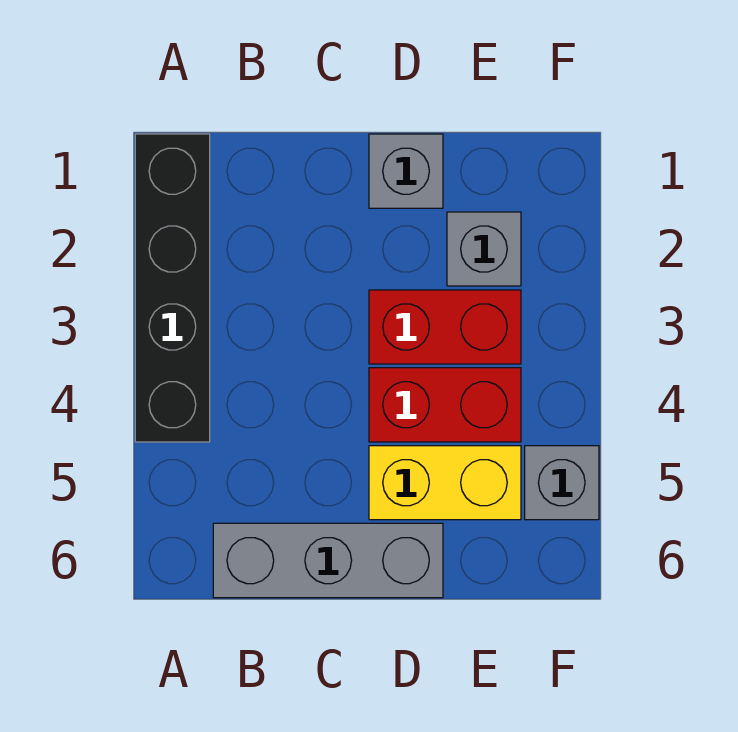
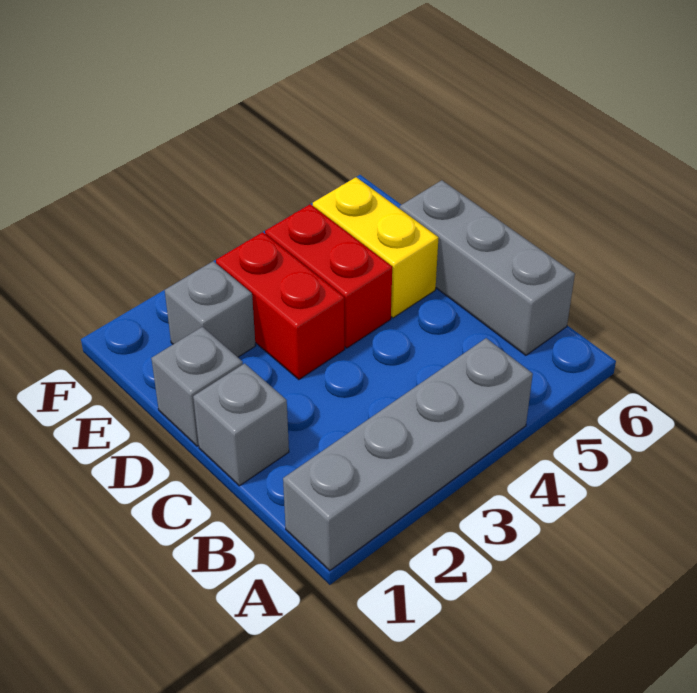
black brick A1:A4 level 1 -> grey brick A1:A4 level 1
grey brick F5 level 1 -> grey brick C1 level 1

